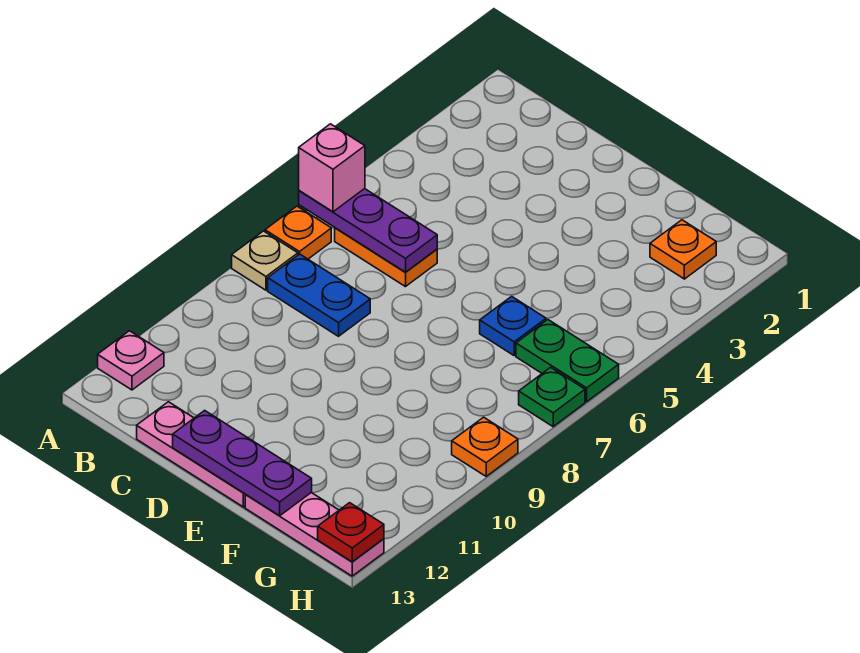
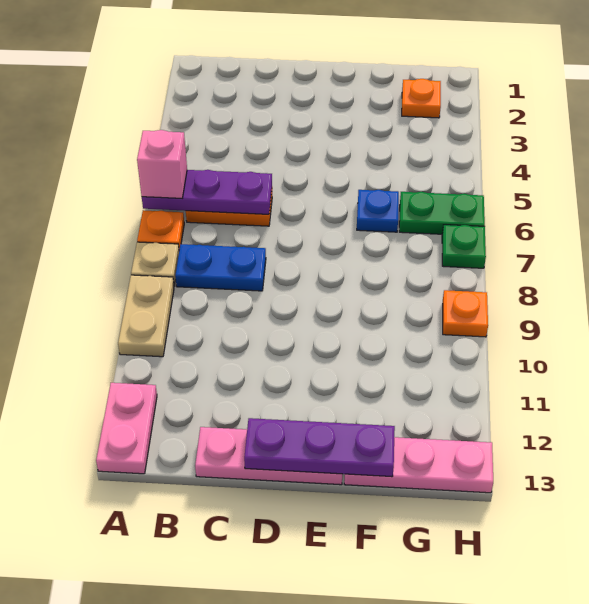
none -> tan plate A9:A10 level 1
pink plate A12 level 1 -> pink plate A12:A13 level 1
red plate H13 level 2 -> none

